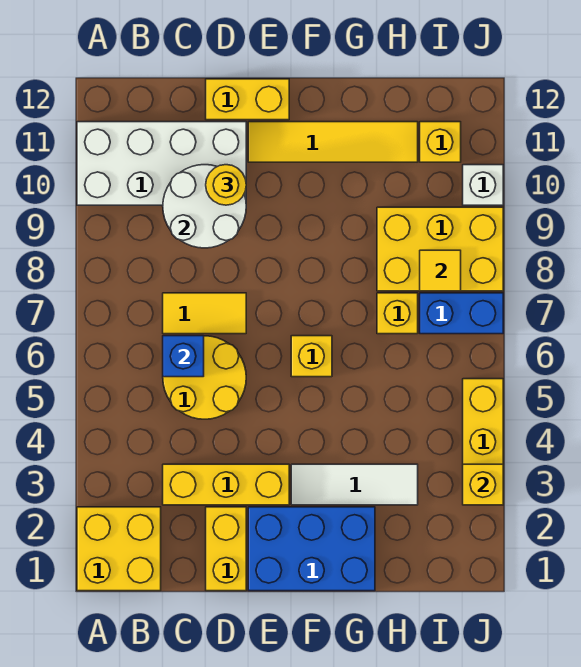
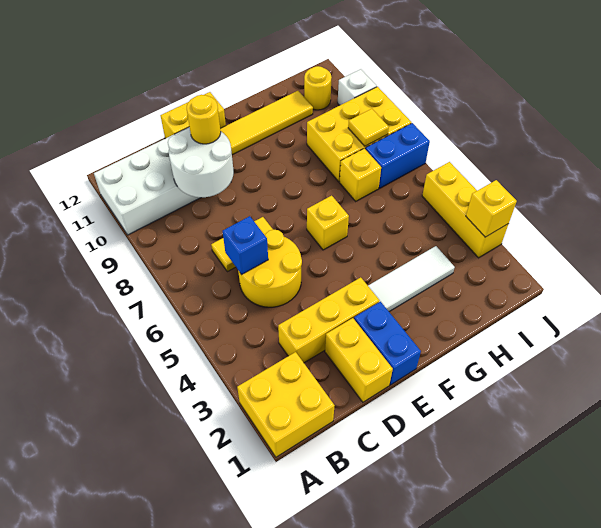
blue brick E1:G2 level 1 -> blue brick E1:E2 level 1
yellow brick I11 level 1 -> yellow round brick I11 level 1

